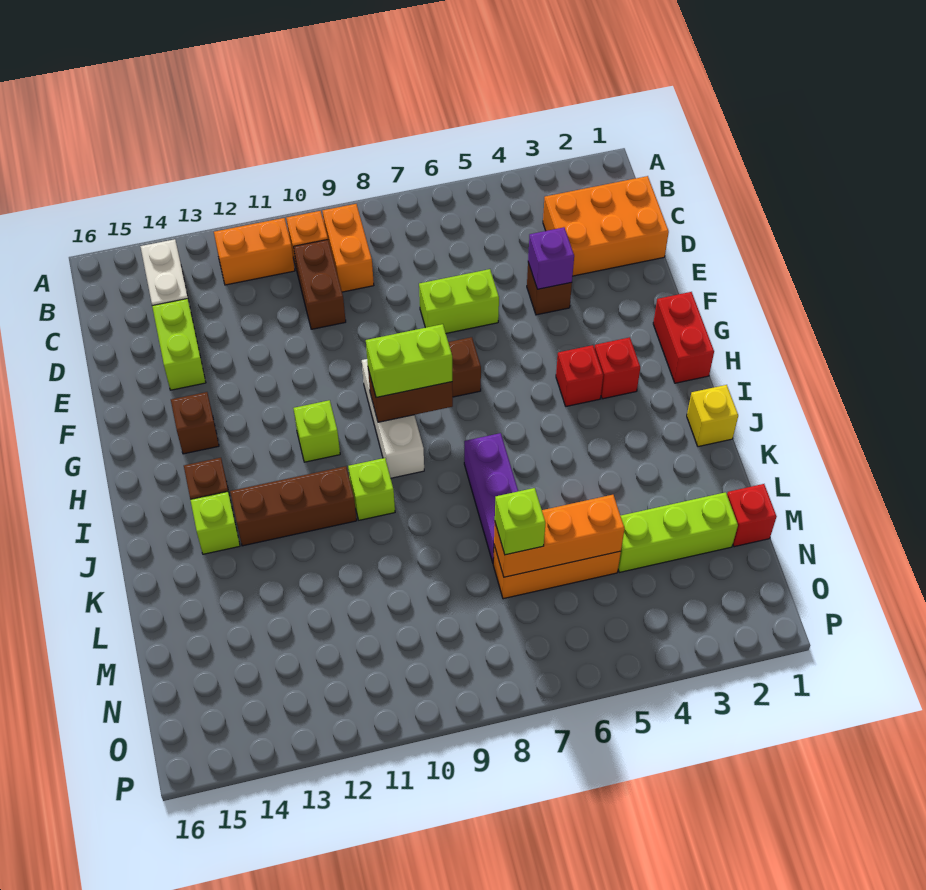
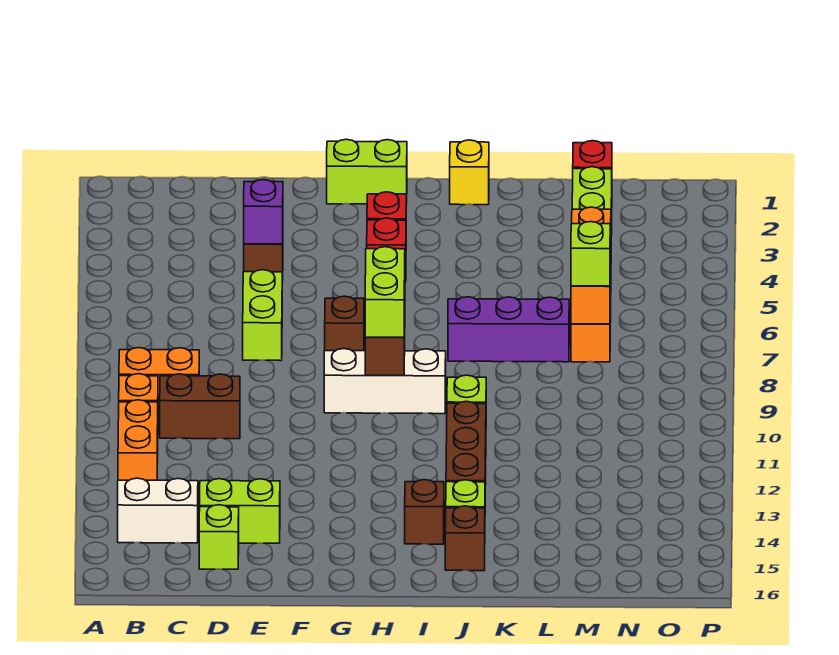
orange brick C1:D3 level 1 -> none
red brick G1:H1 level 1 -> lime brick G1:H1 level 1
brown brick G14 level 1 -> brown brick J15 level 1
lime brick H11 level 1 -> lime brick D15 level 1

